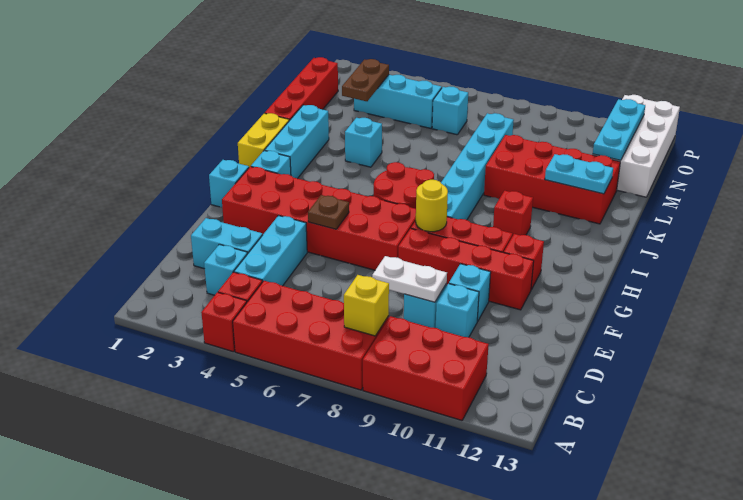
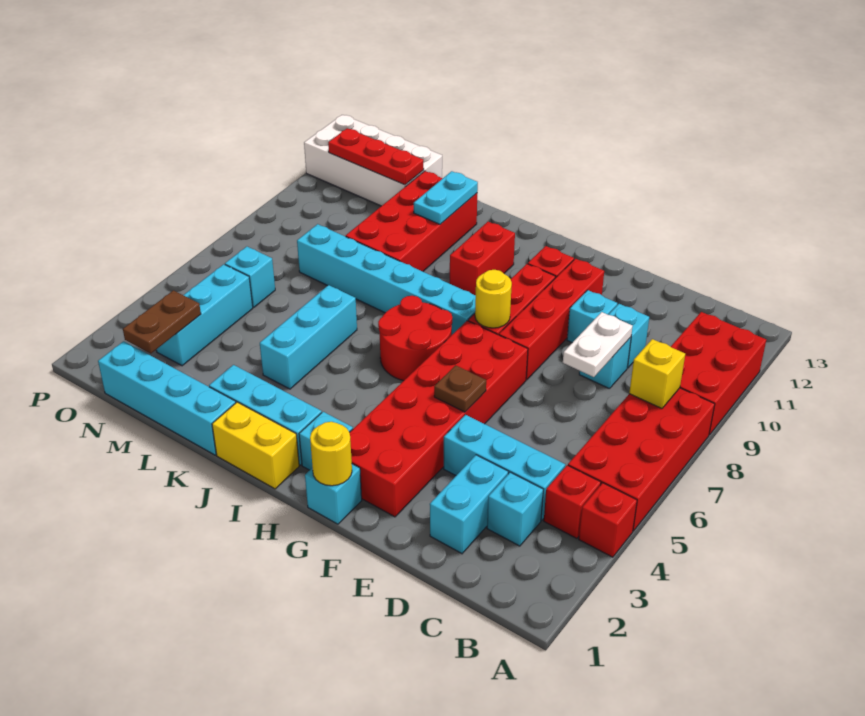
none -> yellow round brick G1 level 2
red brick I10 level 1 -> red brick I10:I11 level 1
red brick K1:N1 level 1 -> cyan brick K1:N1 level 1
cyan brick K4 level 1 -> cyan brick K4:K6 level 1
brown plate M3:N3 level 2 -> brown plate N2:N3 level 2
cyan plate M12:O12 level 2 -> red plate M12:O12 level 2

